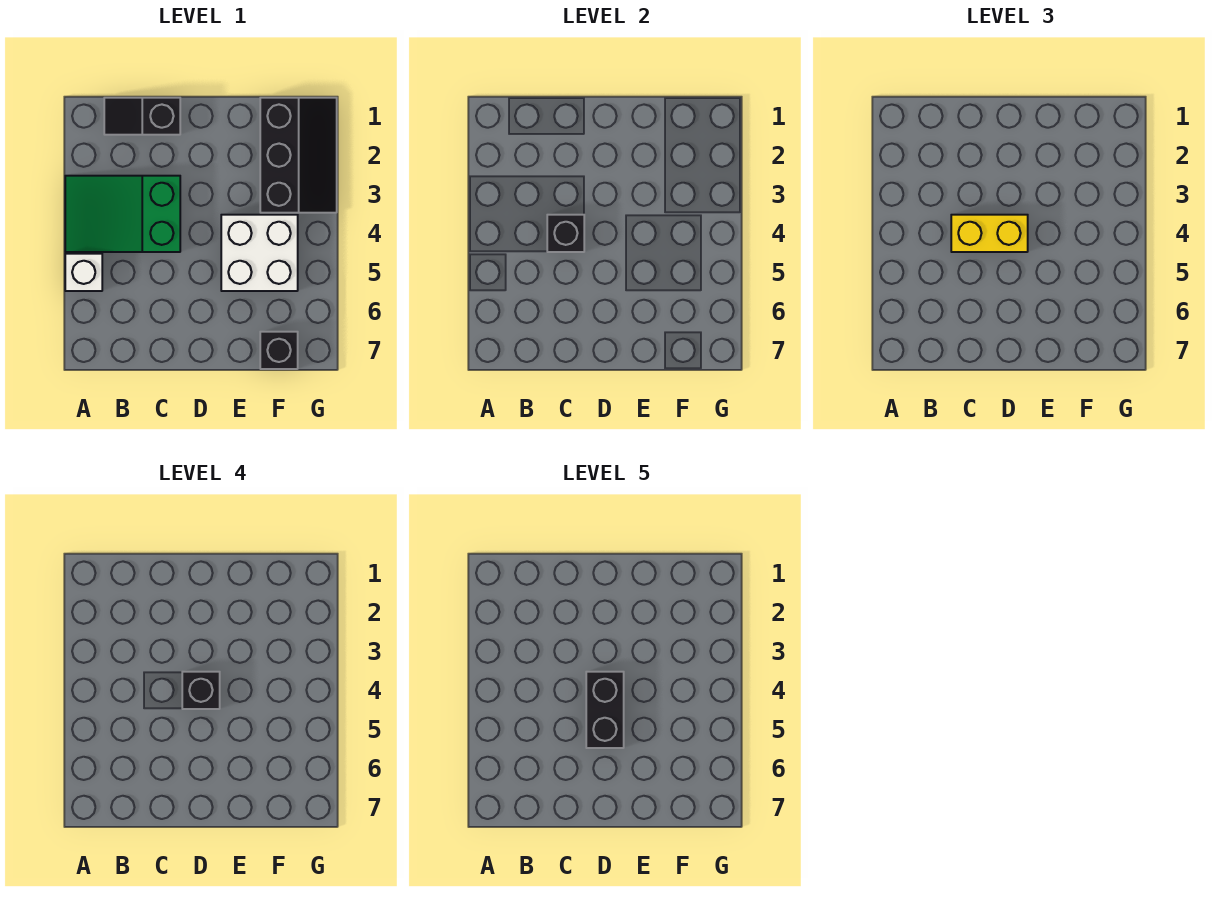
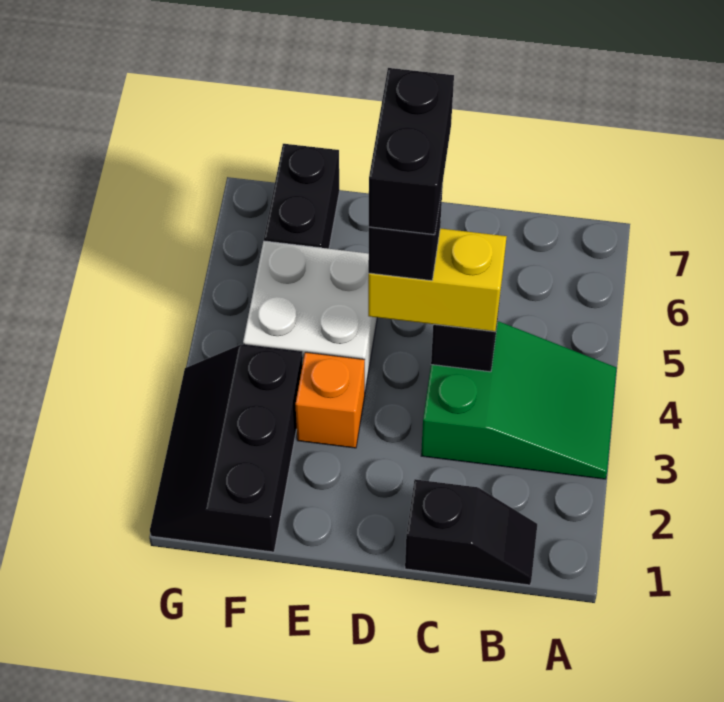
white brick A5 level 1 -> none
none -> orange brick E3 level 1
black brick F7 level 1 -> black brick F6:F7 level 1

